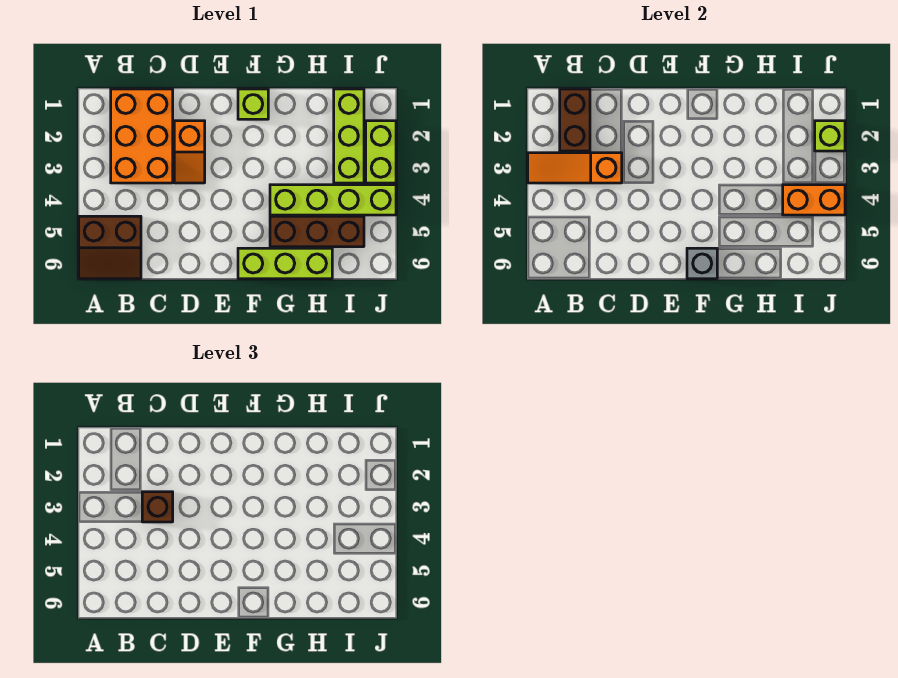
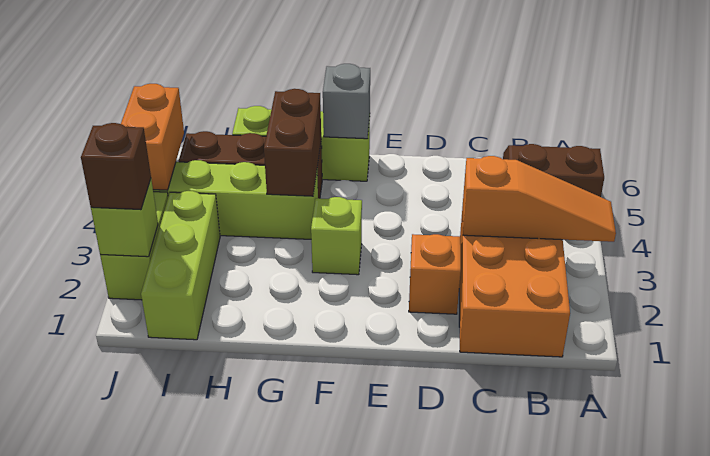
brown brick B1:B2 level 2 -> brown brick G4:G5 level 2
brown brick C3 level 3 -> brown brick J2 level 3
lime brick F1 level 1 -> lime brick F3 level 1
orange brick I4:J4 level 2 -> orange brick J4:J5 level 2

